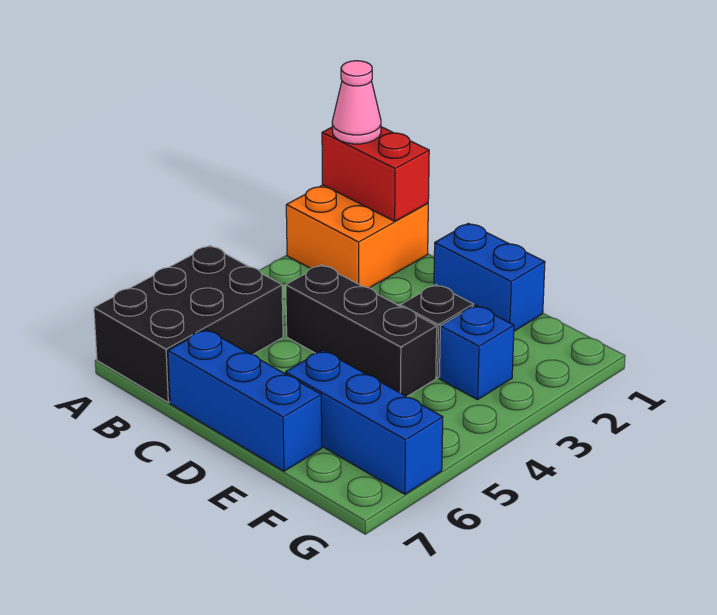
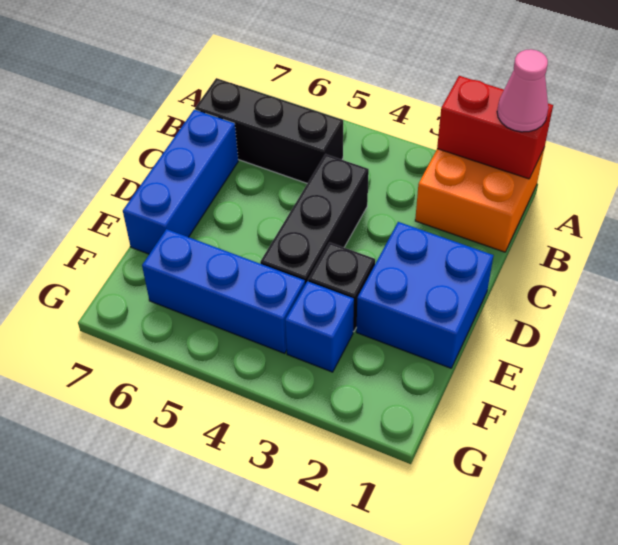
red brick A1:B1 level 2 -> red brick A1:A2 level 2
black brick A5:B7 level 1 -> black brick B5:B7 level 1
blue brick D1:E1 level 1 -> blue brick D1:E2 level 1
blue brick E6:G6 level 1 -> blue brick F4:F6 level 1

